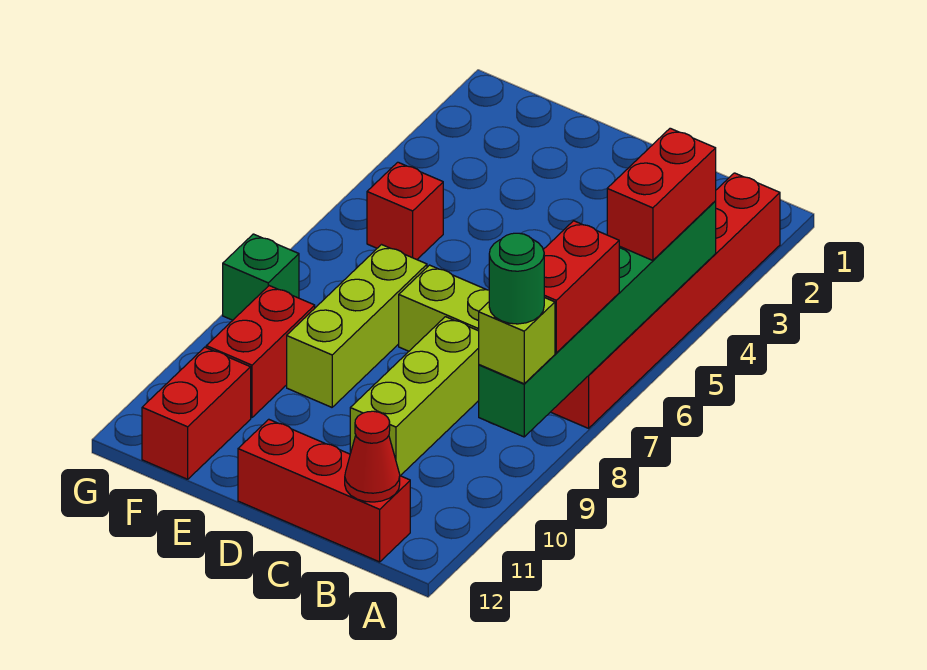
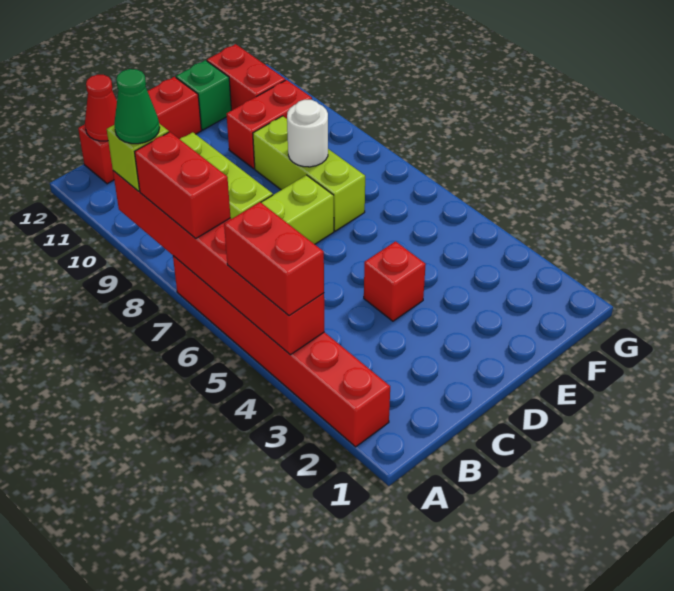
green brick A4:A9 level 2 -> red brick A4:A9 level 2
green round brick A9 level 4 -> green cone A9 level 4
none -> white round brick E8 level 2
red brick F5 level 1 -> red brick D4 level 1
red brick F9:F10 level 1 -> red brick E10:F10 level 1
green brick G8 level 1 -> green brick E12 level 1

